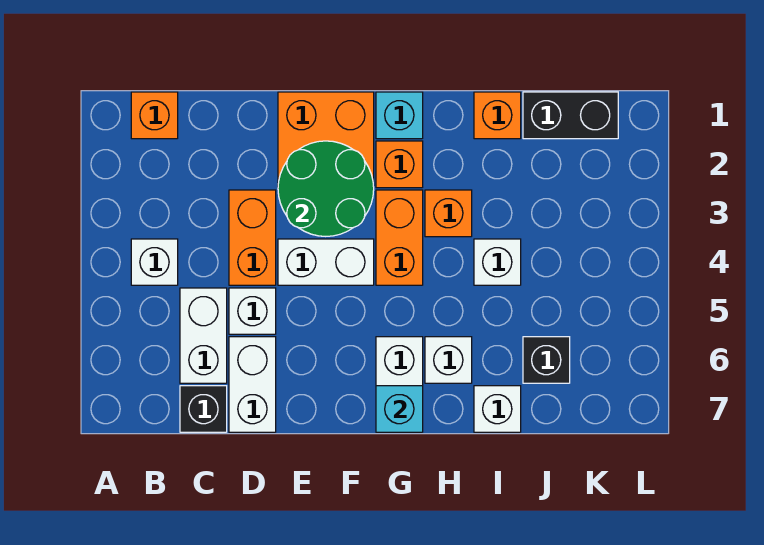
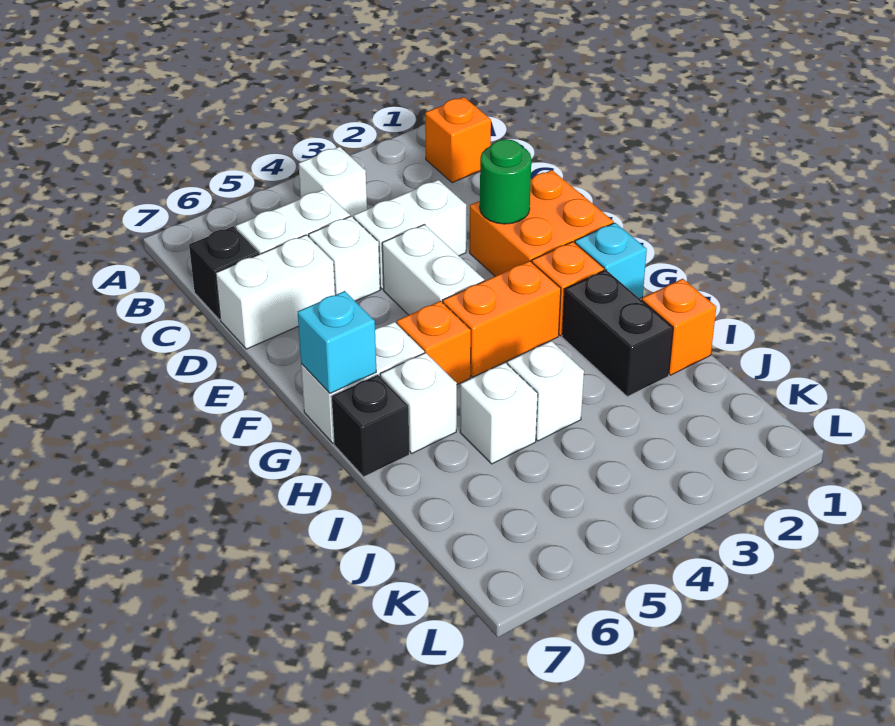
orange brick D3:D4 level 1 -> white brick D3:D4 level 1
green round brick E2:F3 level 2 -> green round brick E2 level 2
orange brick H3 level 1 -> orange brick G5 level 1
white brick I7 level 1 -> white brick I5 level 1
black brick J1:K1 level 1 -> black brick H2:I2 level 1
black brick J6 level 1 -> black brick H7 level 1

